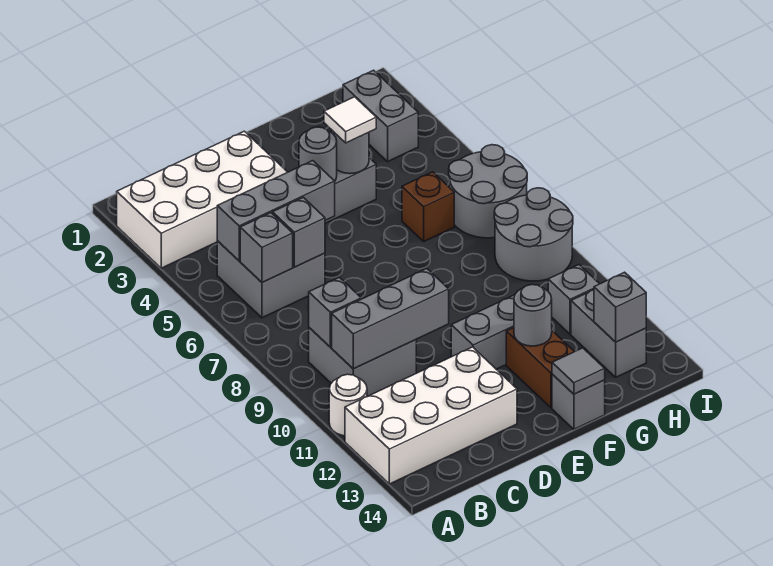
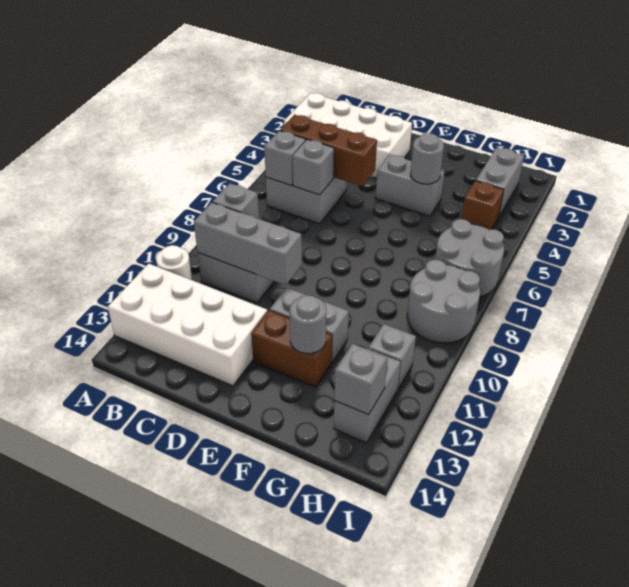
grey brick B5:D5 level 2 -> brown brick B5:D5 level 2
grey round brick E4 level 2 -> none
white tile F4 level 3 -> none
brown brick F12:F13 level 1 -> brown brick E12:F12 level 1
grey brick F14 level 1 -> none
grey tile F14 level 2 -> none
brown brick G6 level 1 -> brown brick H4 level 1

